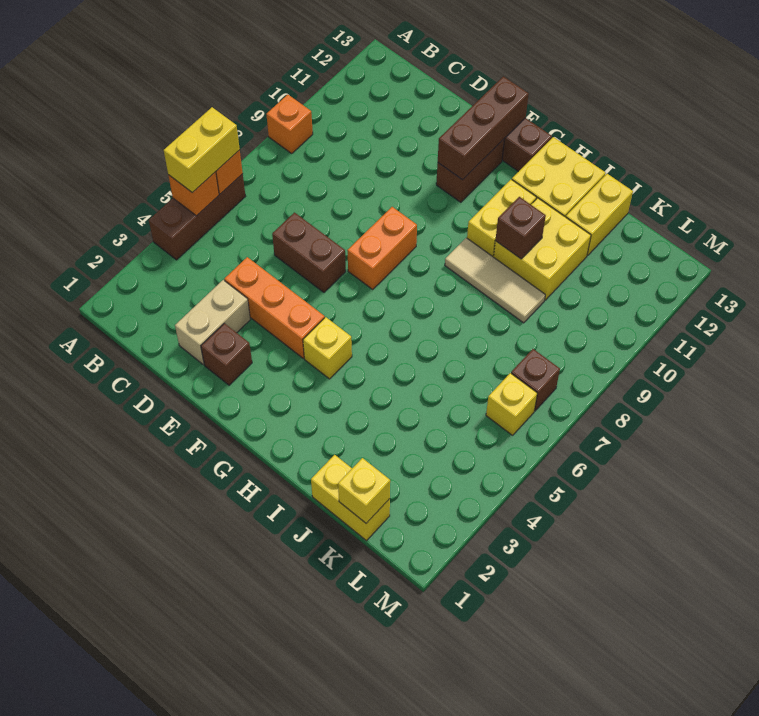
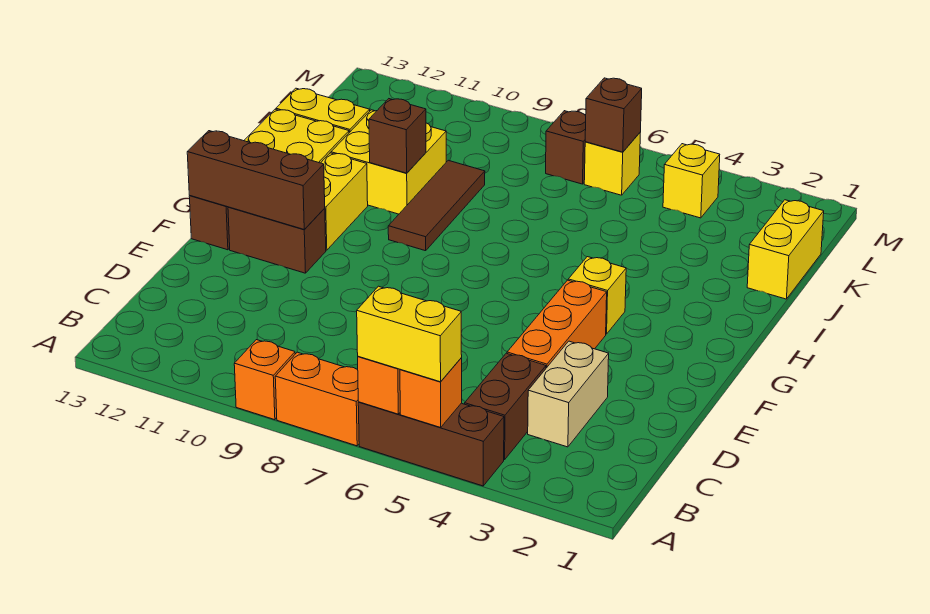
tan brick D2:D3 level 1 -> tan brick C3:D3 level 1
brown brick D6:E6 level 1 -> brown brick B4:C4 level 1
brown brick E2 level 1 -> brown brick L6 level 2
orange brick F7:F8 level 1 -> orange brick A7:A8 level 1
tan tile H9:J9 level 1 -> brown tile H9:J9 level 1
yellow brick H10:H11 level 1 -> yellow brick G11:H11 level 1
yellow brick K1 level 2 -> yellow brick L4 level 1

